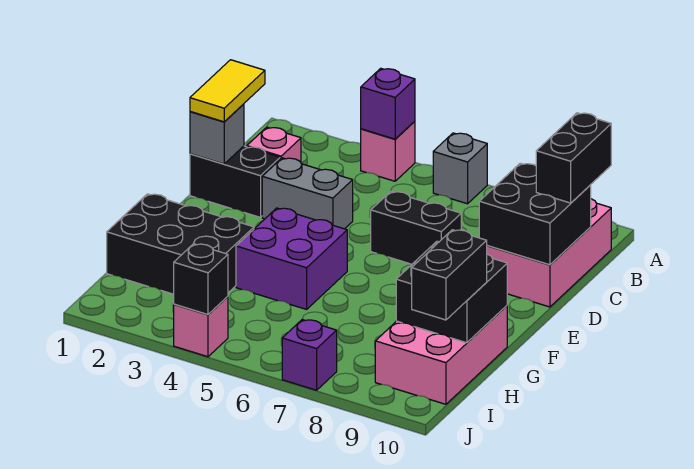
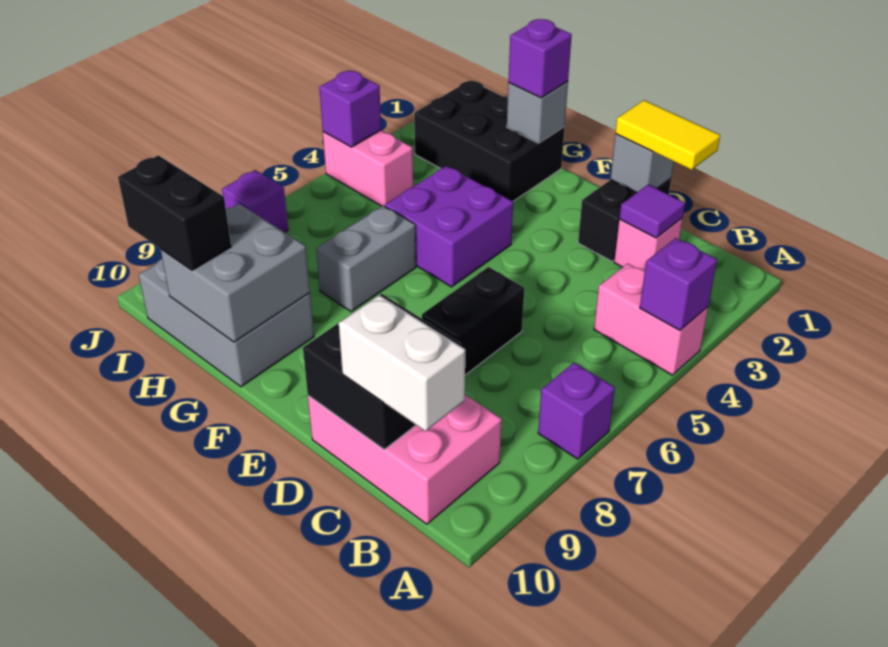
pink brick A4 level 1 -> pink brick A4:B4 level 1
grey brick A6 level 1 -> grey brick G1 level 2
none -> purple brick A7 level 1
black brick B10:C10 level 3 -> white brick B10:C10 level 3
none -> purple tile C2 level 2
grey brick D3:D4 level 1 -> grey brick G6:G7 level 1
black brick G1:H3 level 1 -> black brick G1:I2 level 1
none -> purple brick G1 level 3
pink brick G9:I10 level 1 -> grey brick G9:I10 level 1
black brick G9:H10 level 2 -> grey brick G9:H10 level 2
pink brick J4 level 1 -> pink brick I4:J4 level 1
black brick J4 level 2 -> purple brick J4 level 2

